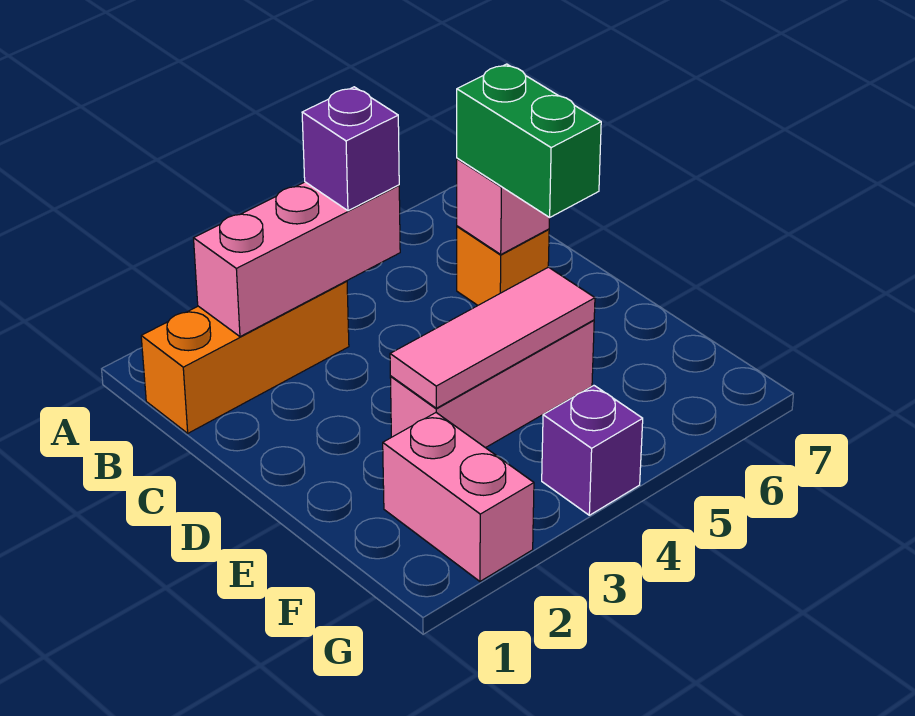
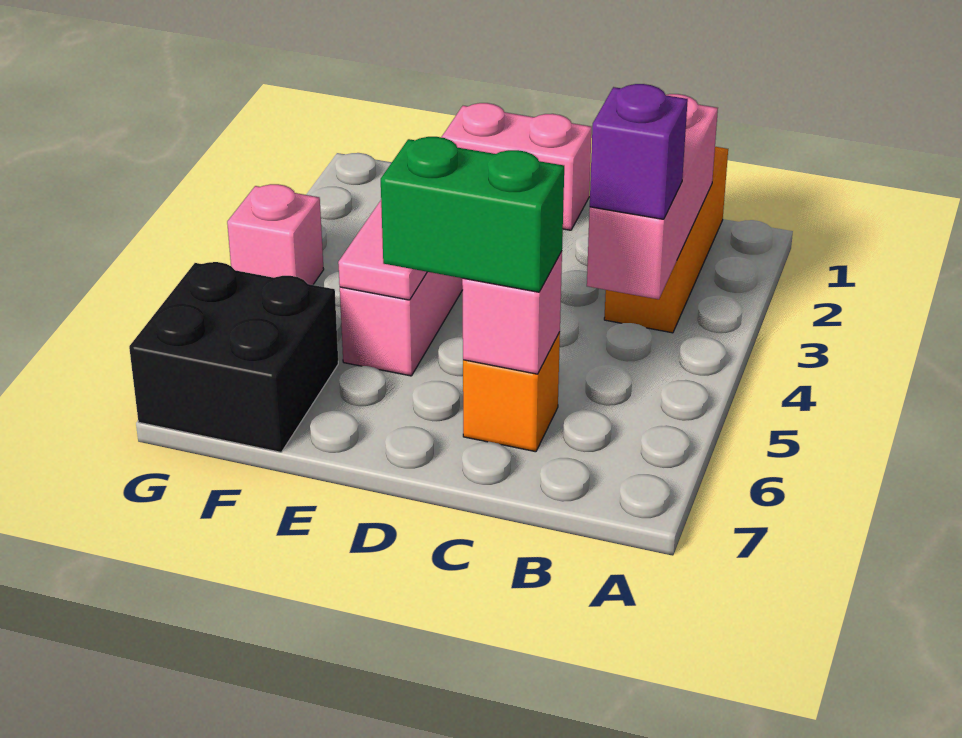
pink brick F2:G2 level 1 -> pink brick D1:E1 level 1
none -> black brick F6:G7 level 1
purple brick G4 level 1 -> pink brick G4 level 1

